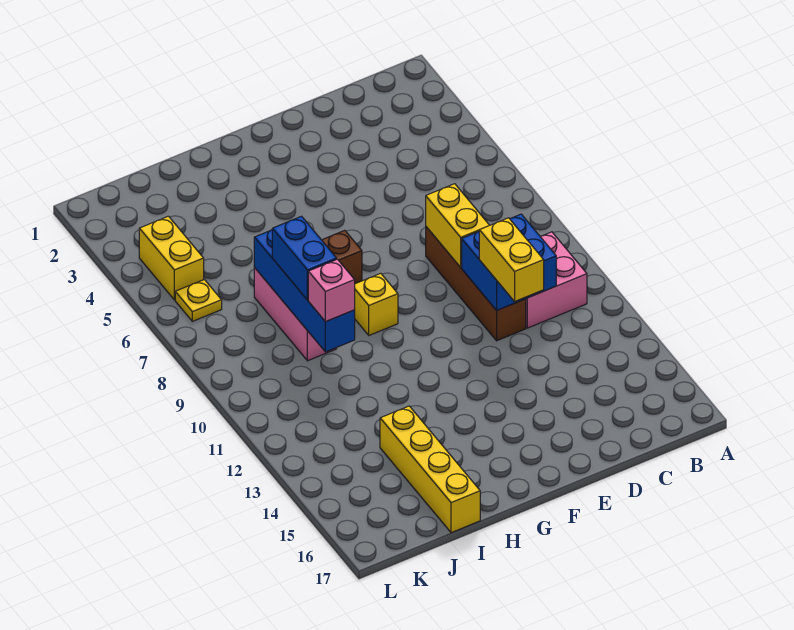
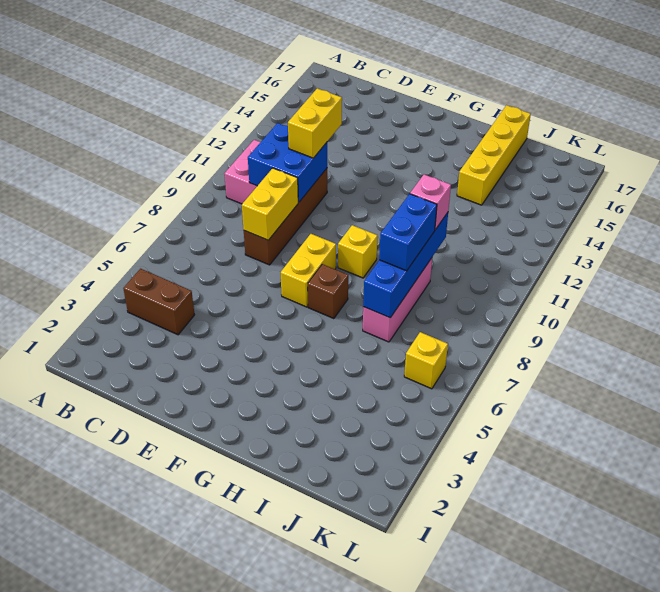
none -> brown brick B4:C4 level 1
yellow brick K4:K5 level 1 -> yellow brick F7:F8 level 1
yellow plate K6 level 1 -> yellow brick K6 level 1

